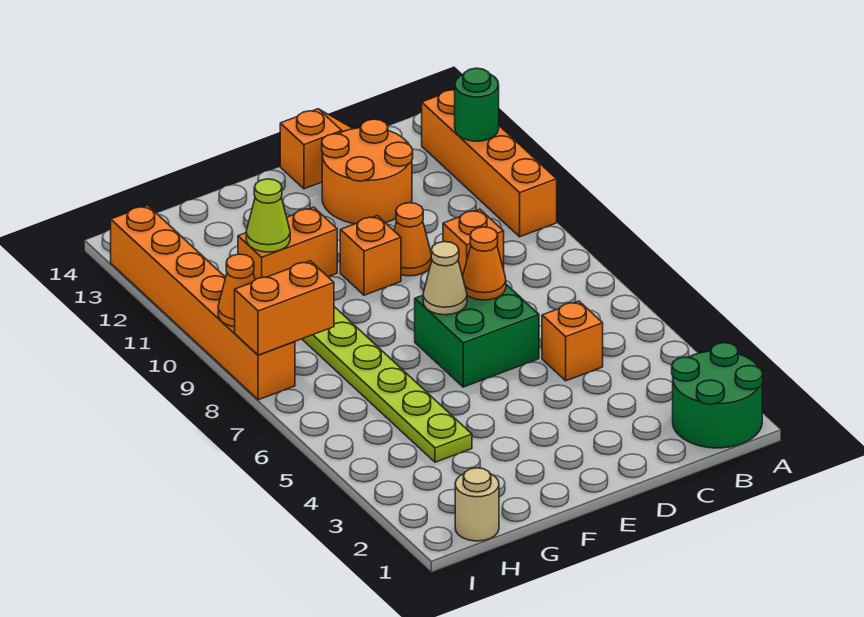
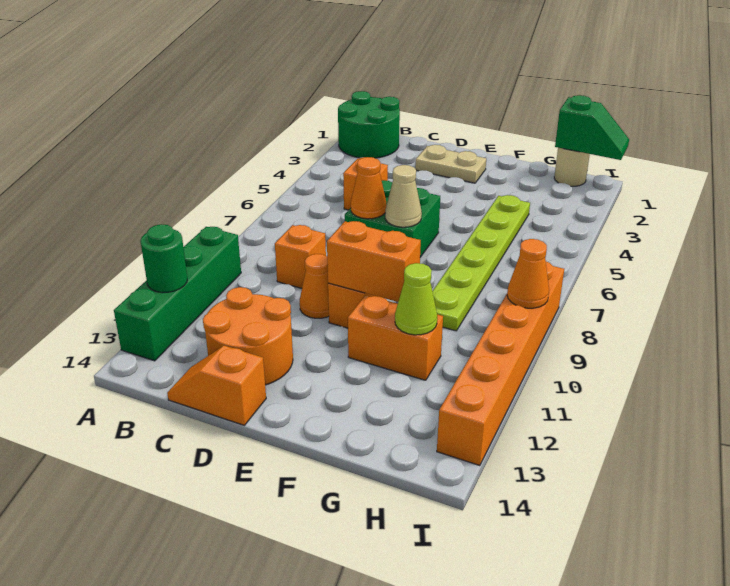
orange brick A10:A13 level 1 -> green brick A10:A13 level 1
none -> tan plate D2:E2 level 1
none -> green slope H1:I1 level 2 top H
orange brick H8:I8 level 2 -> orange brick E10:F10 level 2

